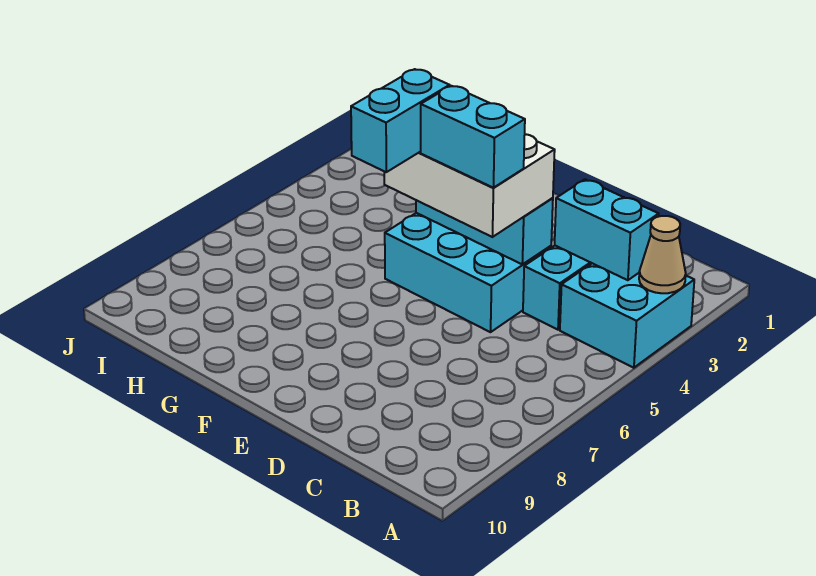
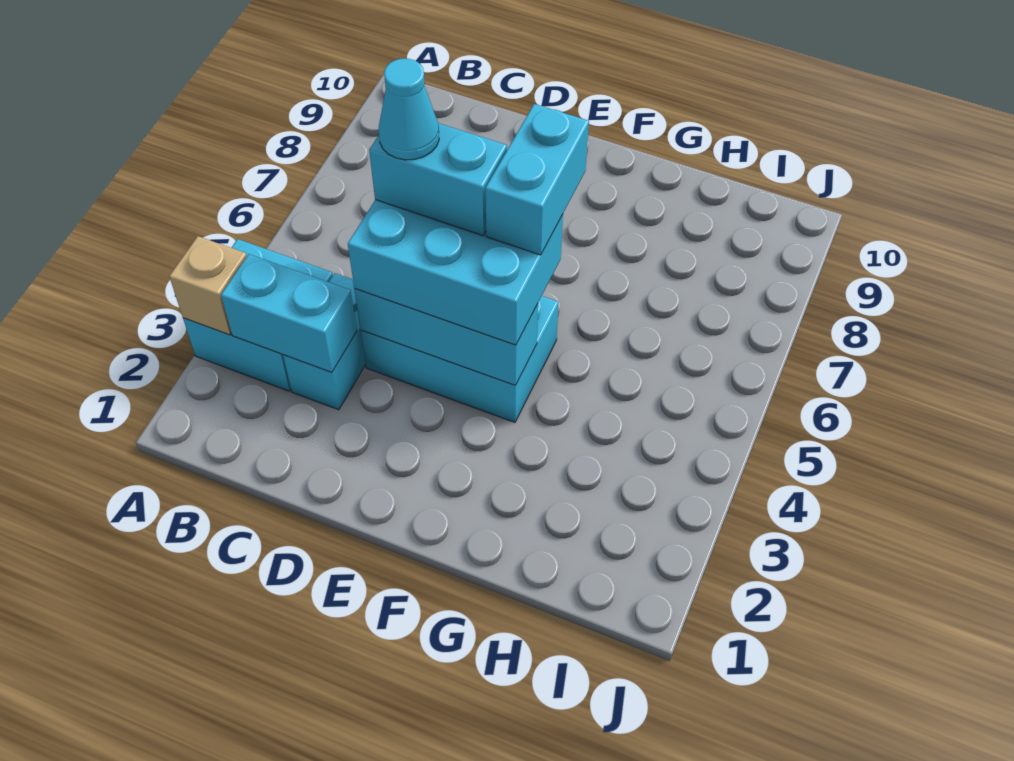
tan cone A3 level 2 -> tan brick A3 level 2
white brick D4:F5 level 3 -> cyan brick D4:F5 level 3
none -> cyan cone D5 level 5

